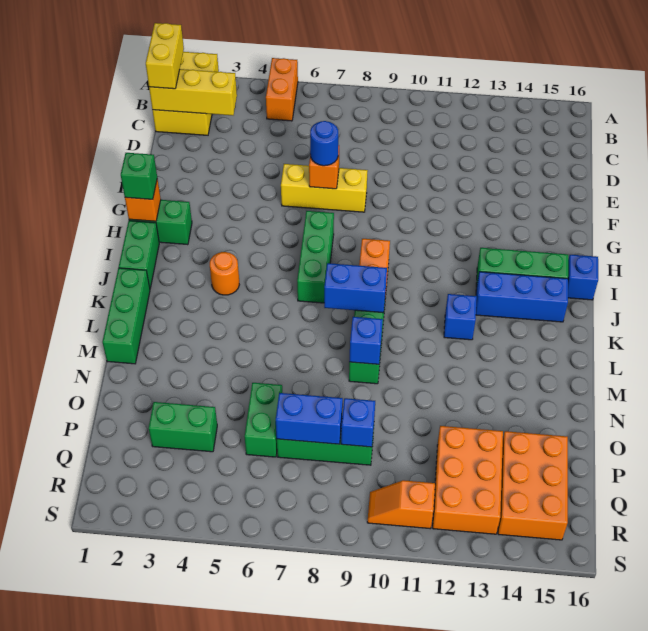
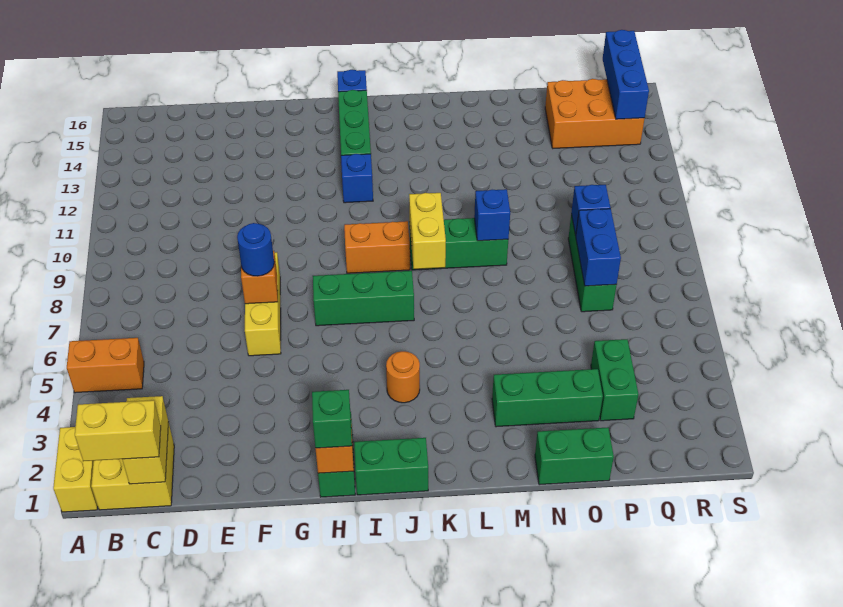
yellow brick C1:C3 level 2 -> yellow brick C1:C2 level 2
blue brick J13:J15 level 1 -> blue brick R14:R16 level 2
green brick K1:M1 level 1 -> green brick M3:O3 level 1
blue brick K8:K9 level 2 -> yellow brick K8:K9 level 2
blue brick K12 level 1 -> blue brick I12 level 1
green brick O6:P6 level 1 -> green brick N1:O1 level 1
orange brick P12:R13 level 1 -> none
orange slope R10:R11 level 1 top 11 -> none

